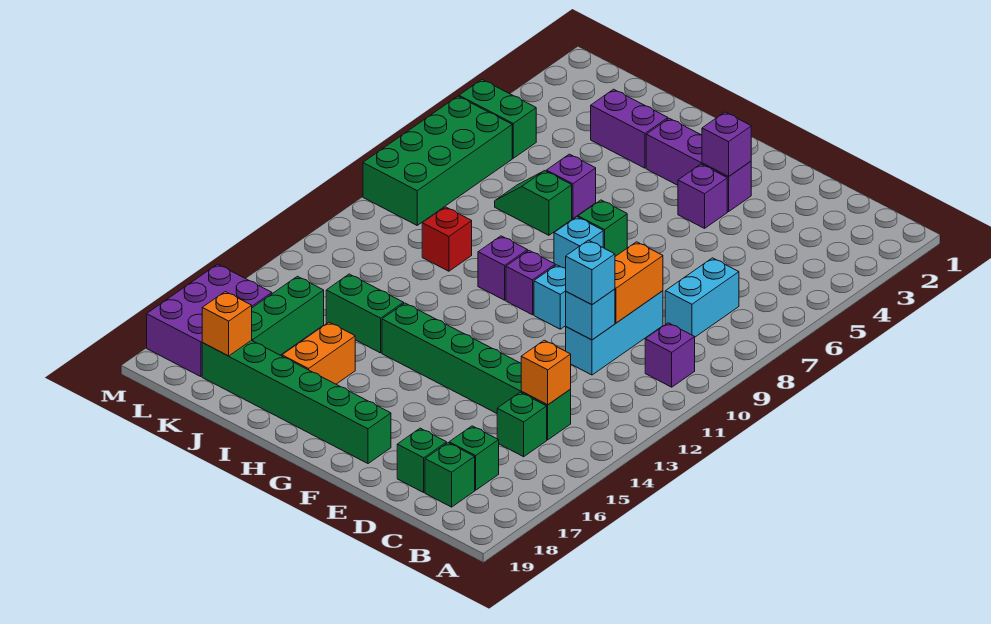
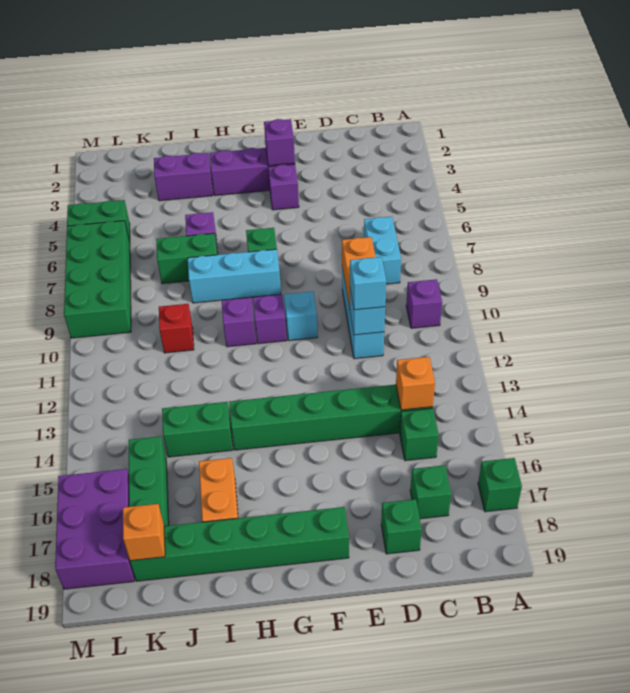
green brick C18 level 1 -> green brick A17 level 1
cyan brick G8 level 1 -> cyan brick G8:I8 level 1
green slope I7:J7 level 1 top I -> green brick I7:J7 level 1

